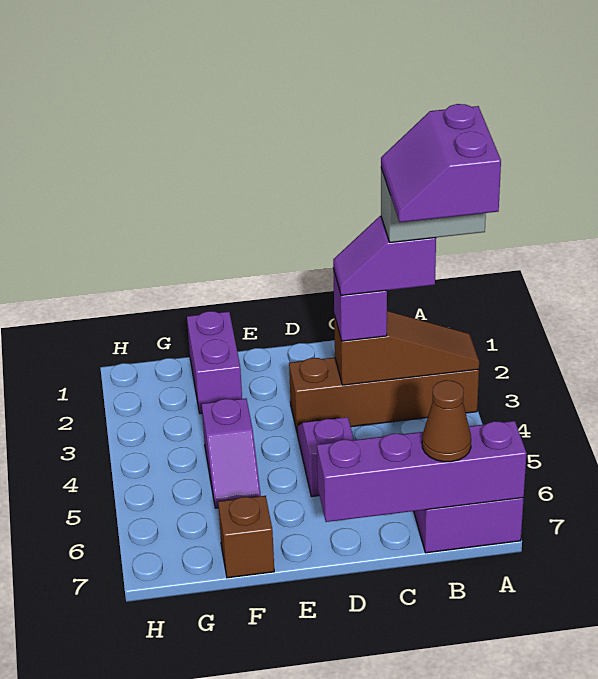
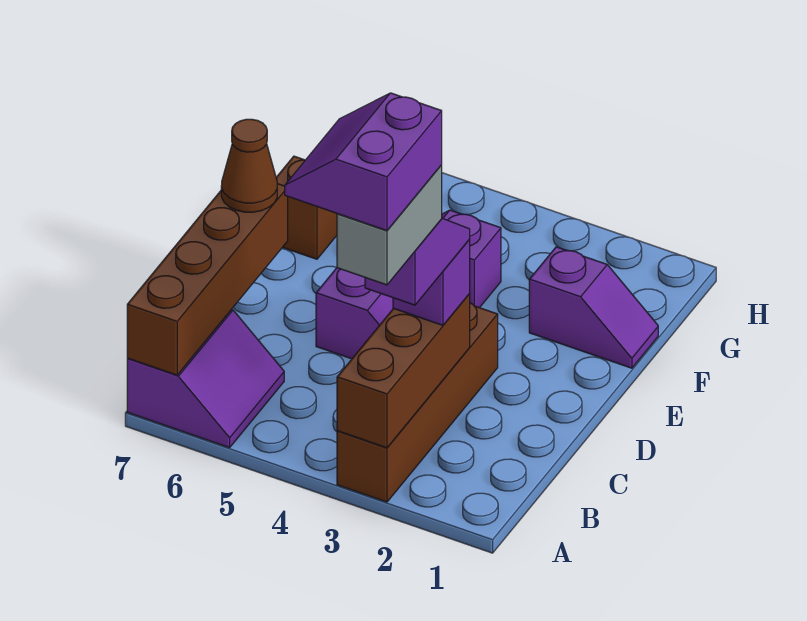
brown slope A3:C3 level 2 top C -> brown brick A3:C3 level 2
purple slope A3:B4 level 6 top A -> purple slope A3:B4 level 6 top 3
purple brick A7:D7 level 2 -> brown brick A7:D7 level 2
brown cone B7 level 3 -> brown cone D7 level 3
purple brick F1:F2 level 1 -> purple slope F1:F2 level 1 top 2

